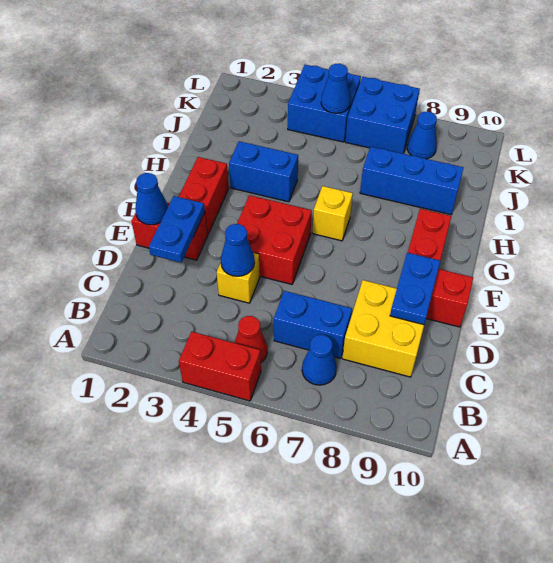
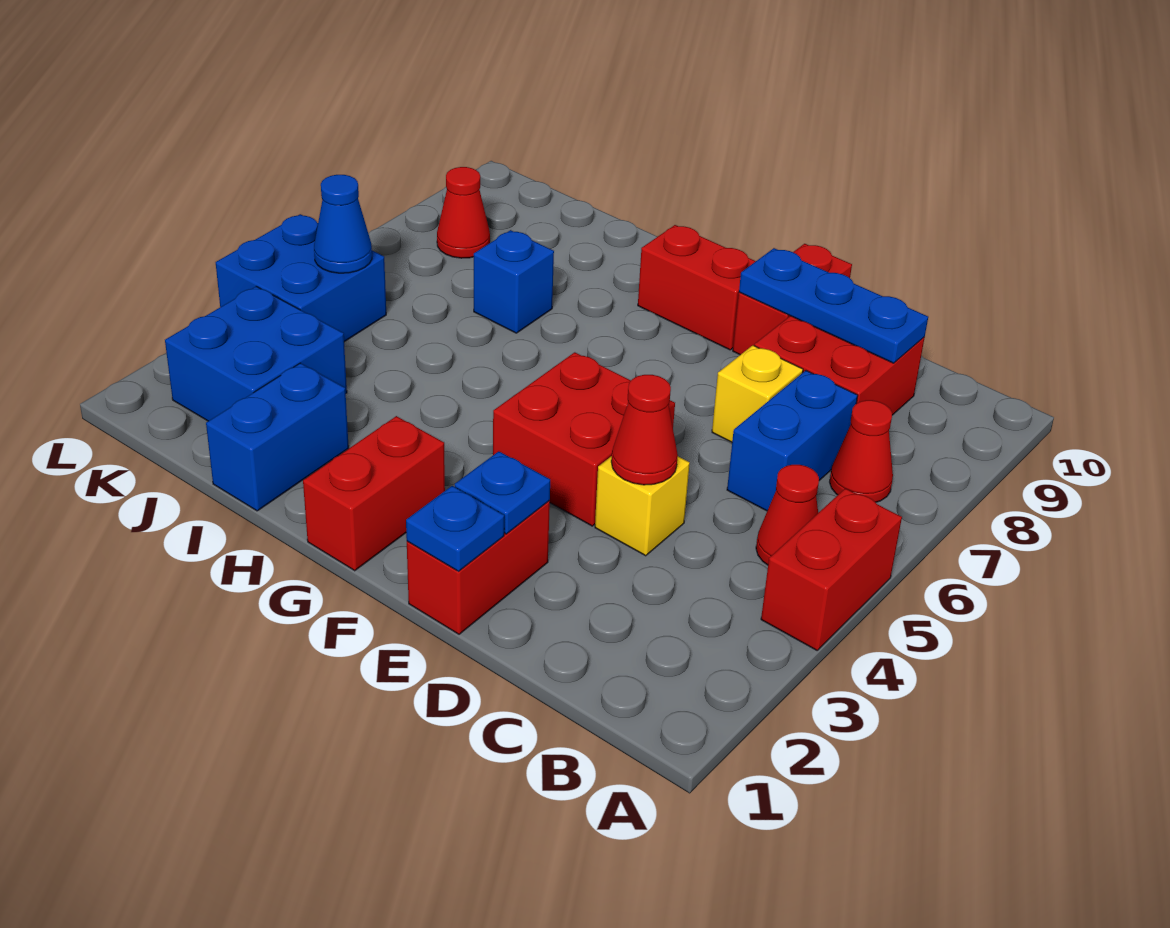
blue cone B7 level 1 -> red cone B7 level 1
yellow brick C8:D9 level 1 -> red brick C8:D9 level 1
blue plate D2:E2 level 2 -> blue plate E2 level 2
blue cone D4 level 2 -> red cone D4 level 2
blue plate D9:E9 level 2 -> blue plate C9:E9 level 2
blue cone E1 level 2 -> blue plate E1 level 2
red brick F2:G2 level 1 -> red brick G1:G2 level 1
yellow brick G6 level 1 -> yellow brick D7 level 1
blue brick H3:H4 level 1 -> blue brick I1:I2 level 1
blue brick I7:I9 level 1 -> blue brick I7 level 1
blue brick K6:L7 level 1 -> blue brick J2:K3 level 1
blue cone K8 level 1 -> red cone K8 level 1

